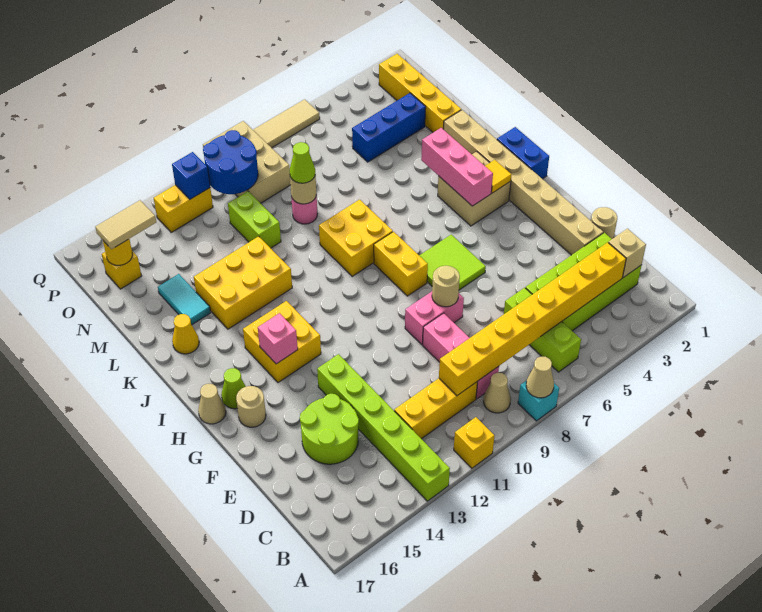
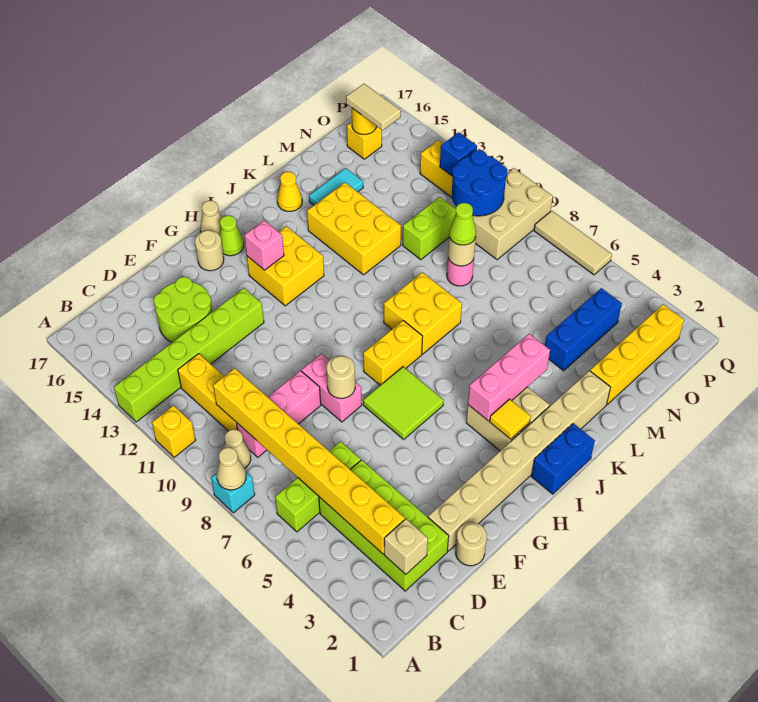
blue brick N3:N5 level 1 -> blue brick M4:O4 level 1

